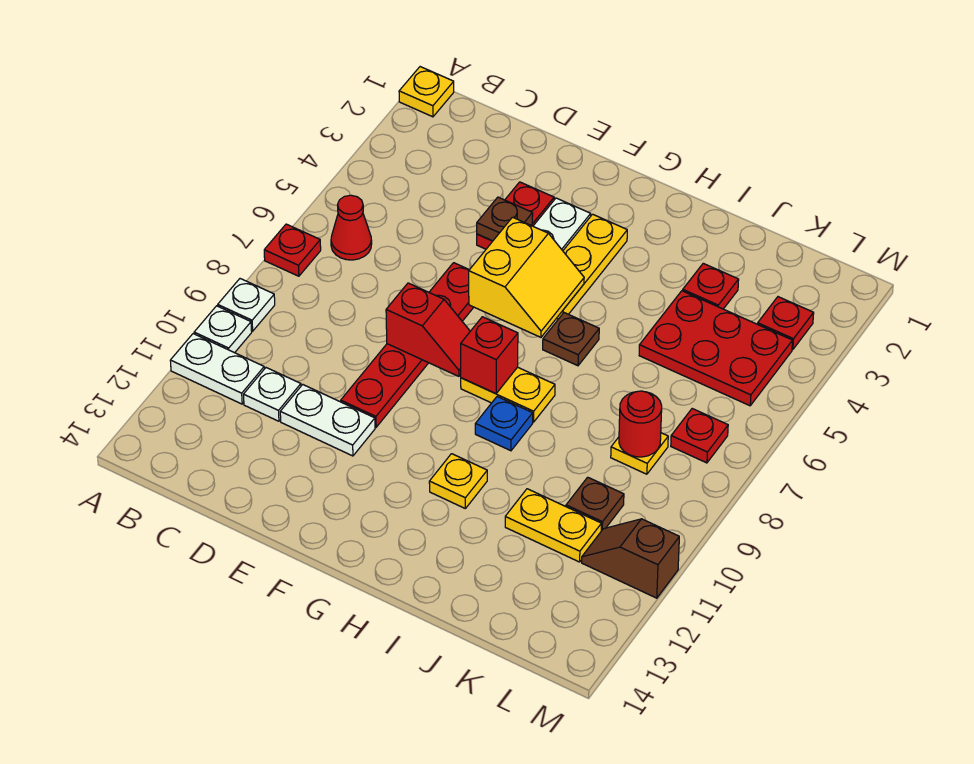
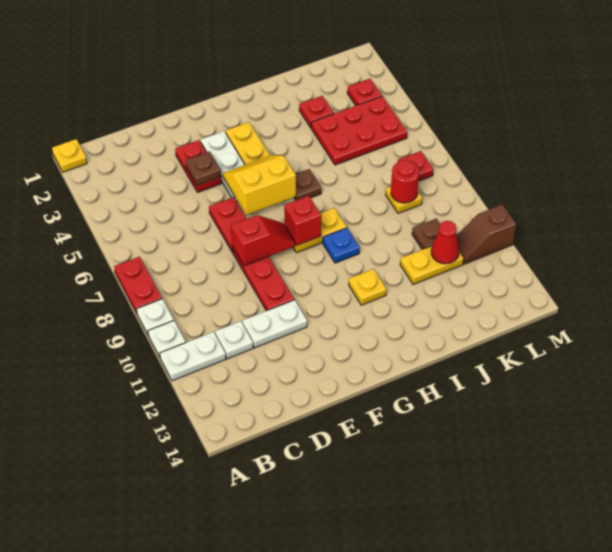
red plate A7 level 1 -> red plate A7:A8 level 1
red cone B6 level 1 -> red cone K11 level 2
yellow slope F5:G6 level 2 top F -> yellow slope F5:G6 level 2 top 6

